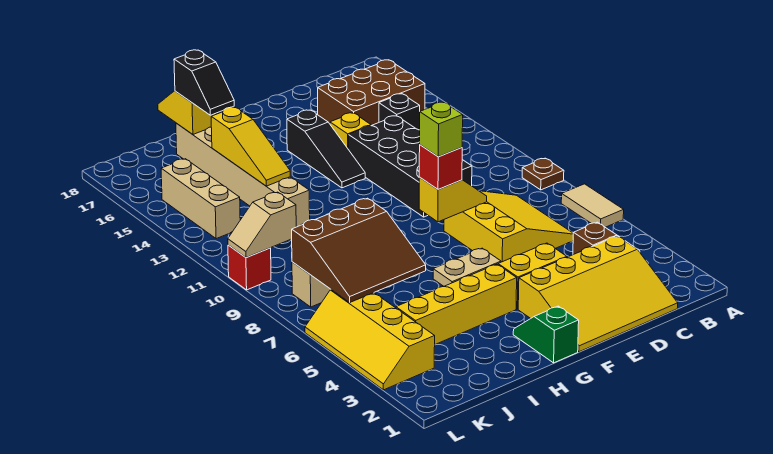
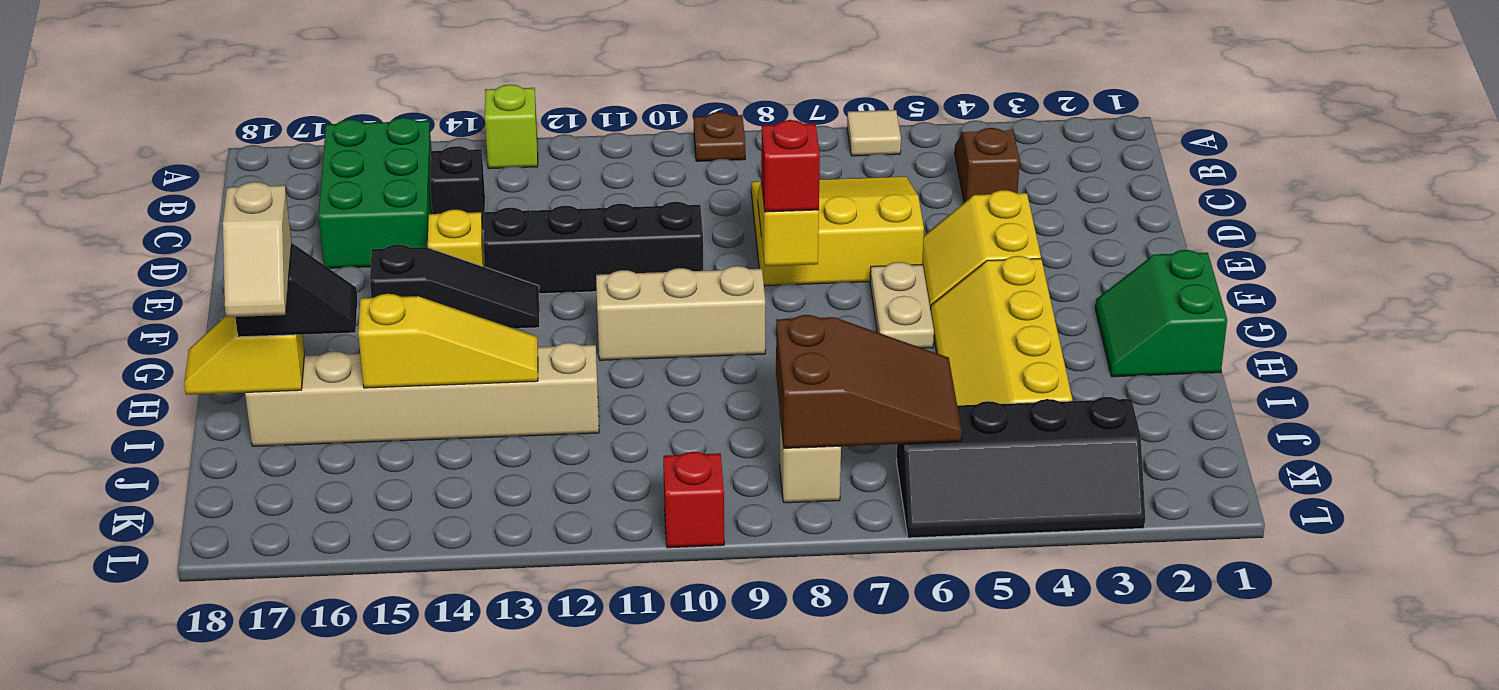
tan tile A6:A7 level 1 -> tan tile A6 level 1
brown brick B15:D16 level 1 -> green brick B15:D16 level 1
yellow slope C1:F3 level 1 top 3 -> none
black brick D10:E13 level 1 -> black brick E10:E13 level 1
lime brick F8 level 4 -> lime brick A13 level 1
green slope G1:G2 level 1 top 1 -> green slope G1:H2 level 1 top 1
brown slope I6:K8 level 2 top 8 -> brown slope J6:K8 level 2 top 8
yellow slope K3:L6 level 1 top K -> black slope K3:L6 level 1 top K
tan slope K10:L10 level 2 top K -> tan slope I17:J17 level 4 top I
tan brick K13:K15 level 1 -> tan brick G9:G11 level 1

